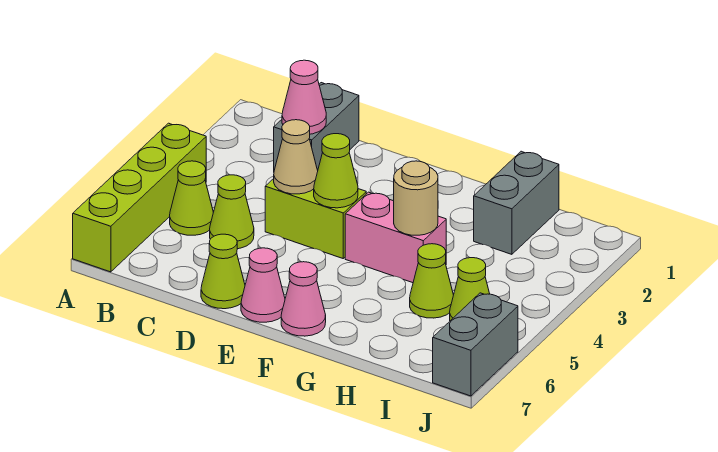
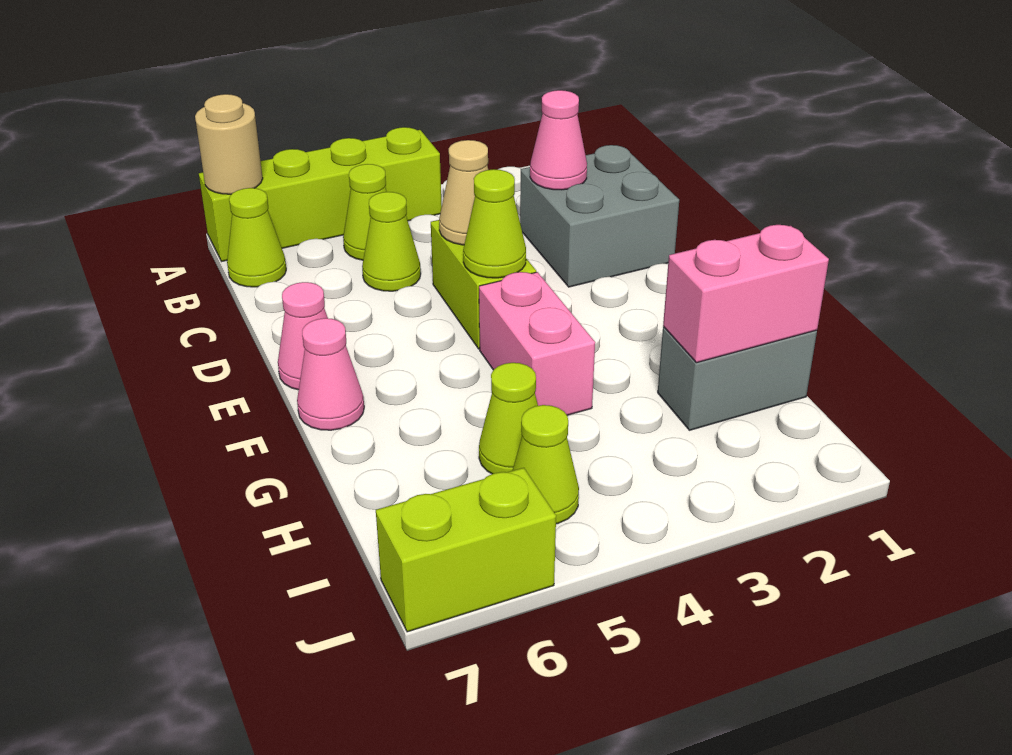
grey brick C1:C2 level 1 -> grey brick C1:D2 level 1
lime cone D7 level 1 -> lime cone B7 level 1
tan round brick G4 level 2 -> tan round brick A7 level 2
none -> pink brick H1:H2 level 2
grey brick J6:J7 level 1 -> lime brick J6:J7 level 1

